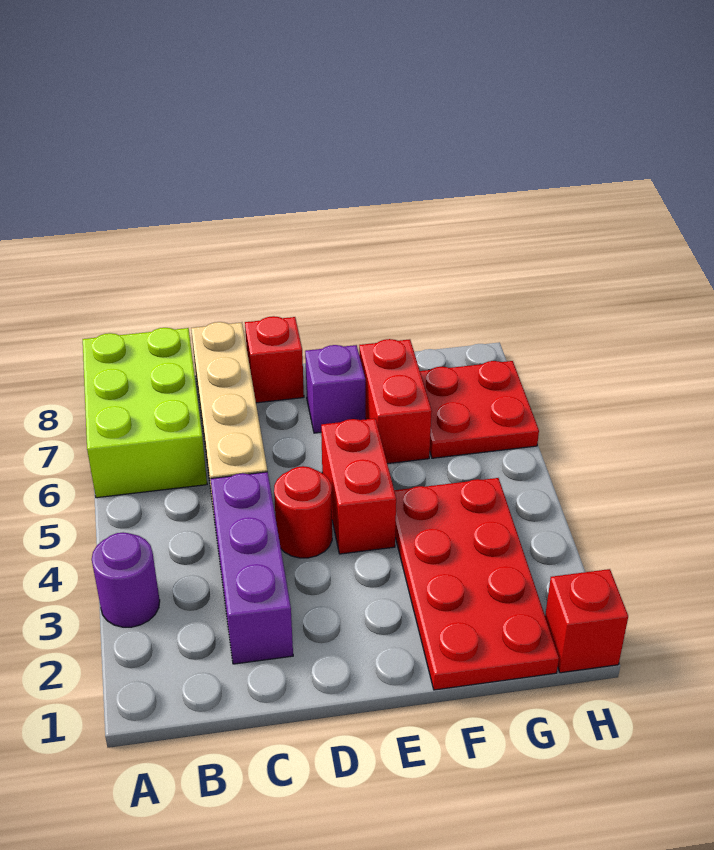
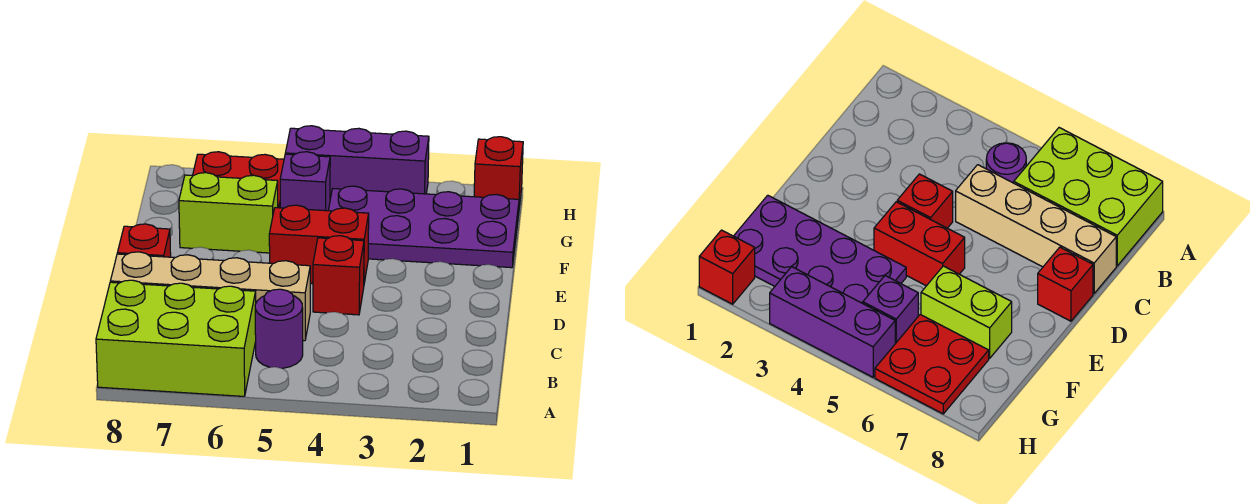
purple round brick A3 level 1 -> purple round brick B5 level 1
purple brick C2:C4 level 1 -> purple brick H3:H5 level 1
red round brick D4 level 1 -> red brick D4 level 1
purple brick E7 level 1 -> purple brick G5 level 1
red plate F1:G4 level 1 -> purple plate F1:G4 level 1
red brick F6:F7 level 1 -> lime brick F6:F7 level 1

